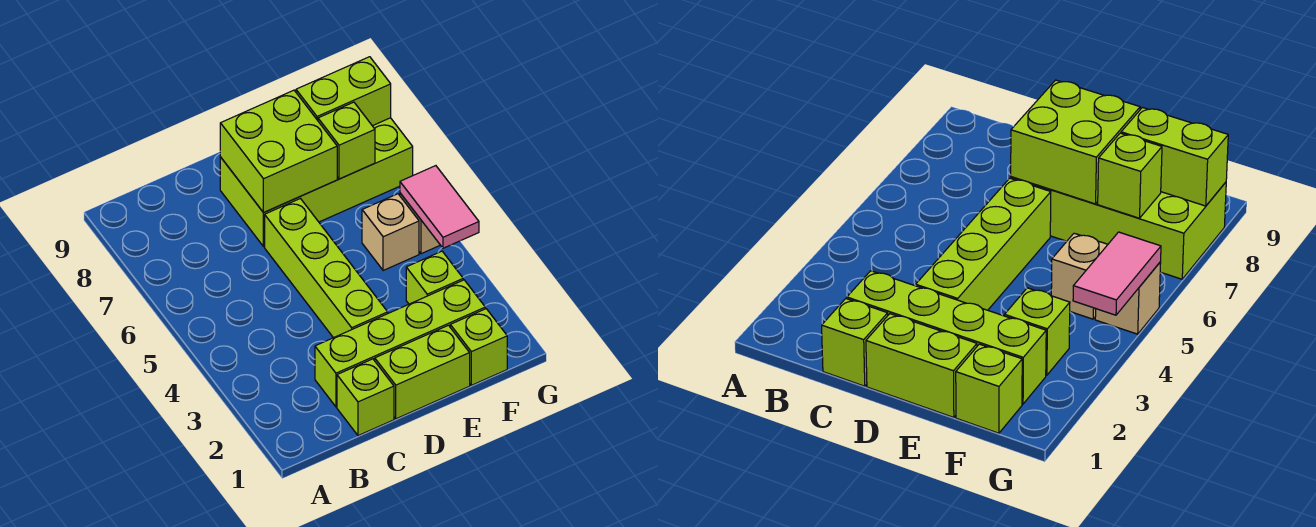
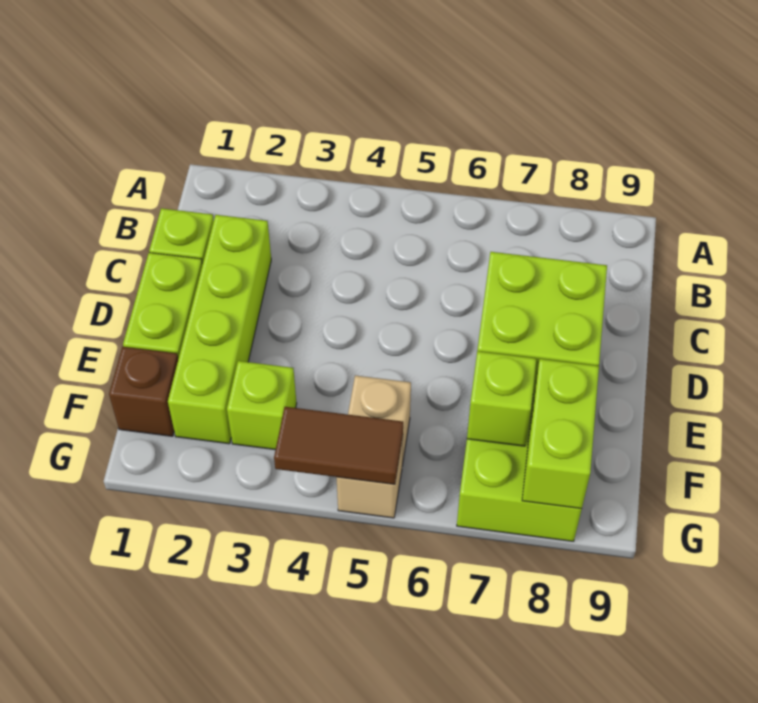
lime brick D3:D6 level 1 -> none
lime brick F1 level 1 -> brown brick F1 level 1
pink tile G4:G5 level 2 -> brown tile G4:G5 level 2

